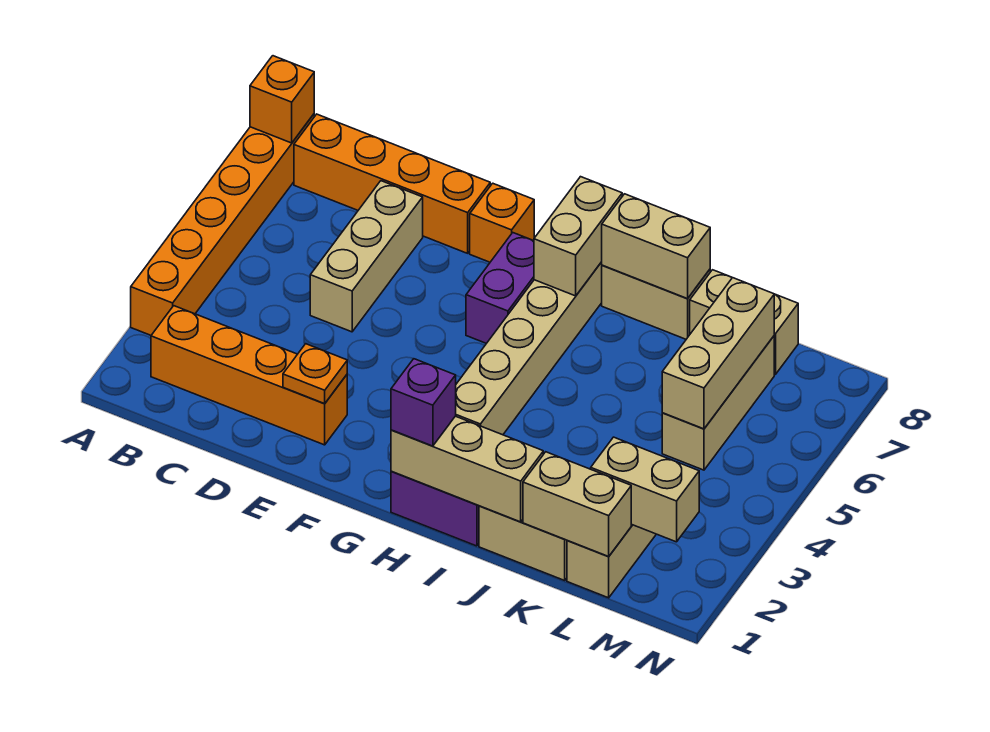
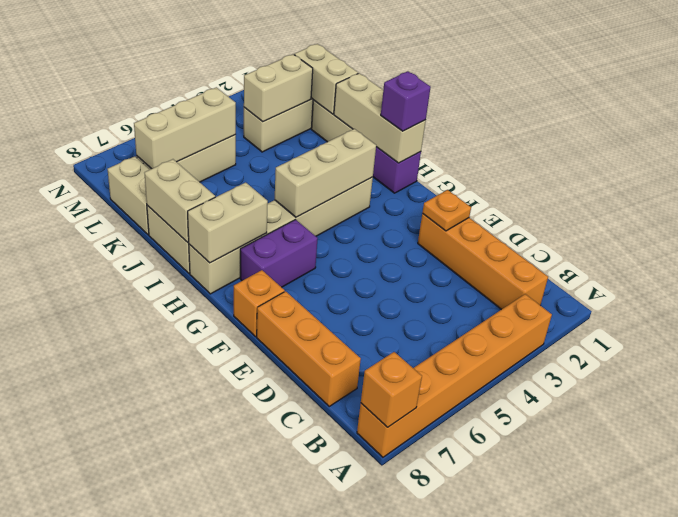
orange brick B8:E8 level 1 -> orange brick C8:E8 level 1
tan brick D5:D7 level 1 -> tan brick H3:H5 level 2
tan brick L2:M2 level 2 -> tan brick L2:L3 level 2

